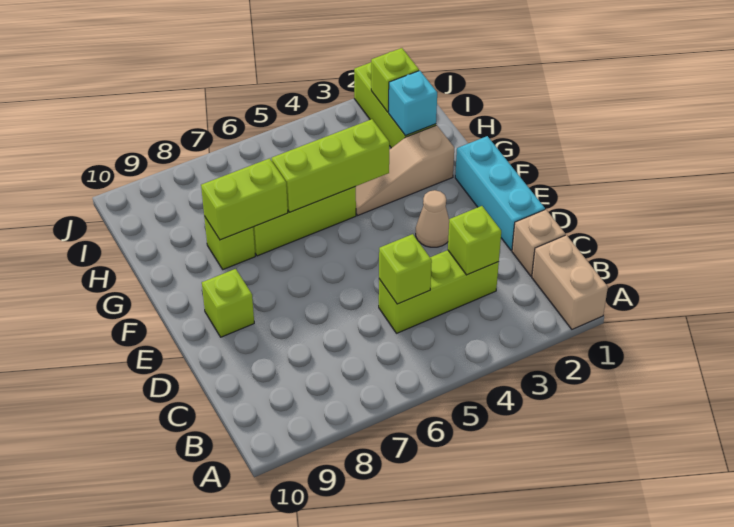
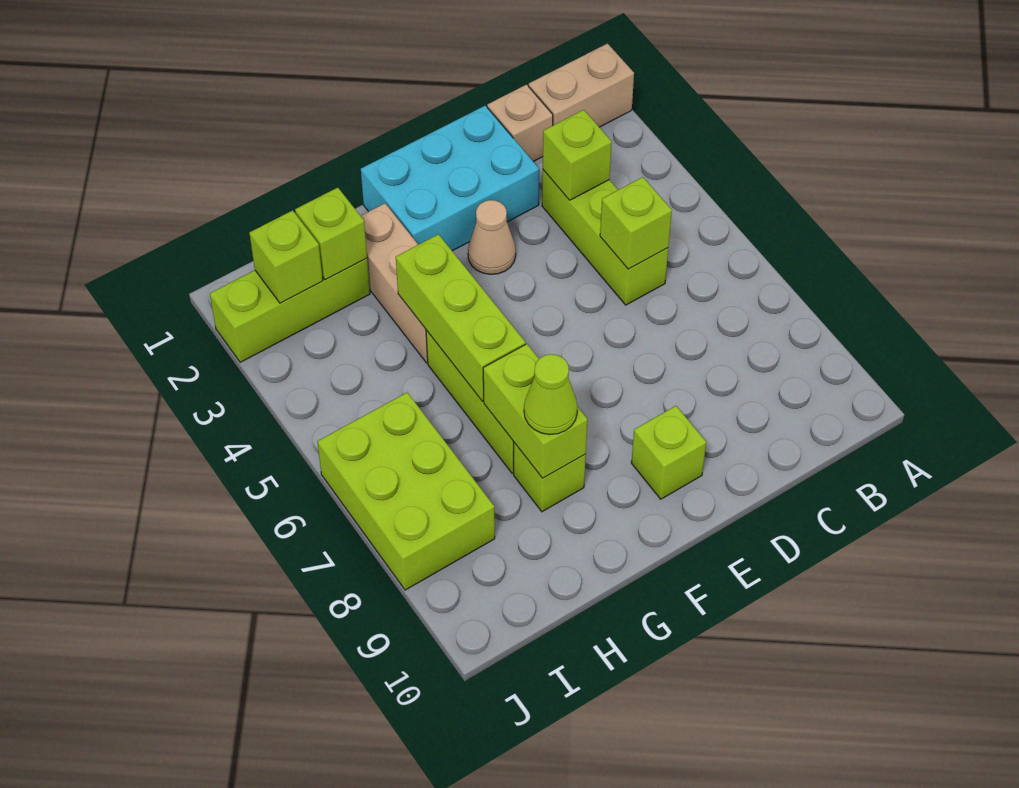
cyan brick D1:F1 level 1 -> cyan brick D1:F2 level 1
tan slope G2:G4 level 1 top 2 -> tan brick G2:G4 level 1
none -> lime cone G8 level 3
cyan brick H2 level 2 -> lime brick H2 level 2
none -> lime brick I6:J8 level 1

